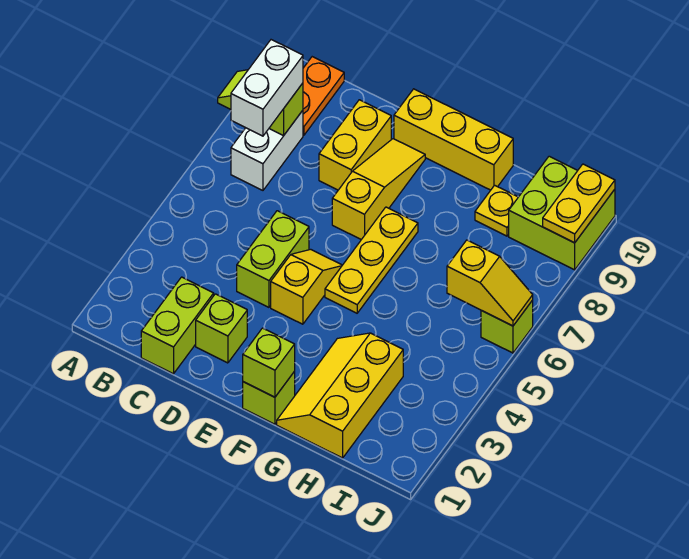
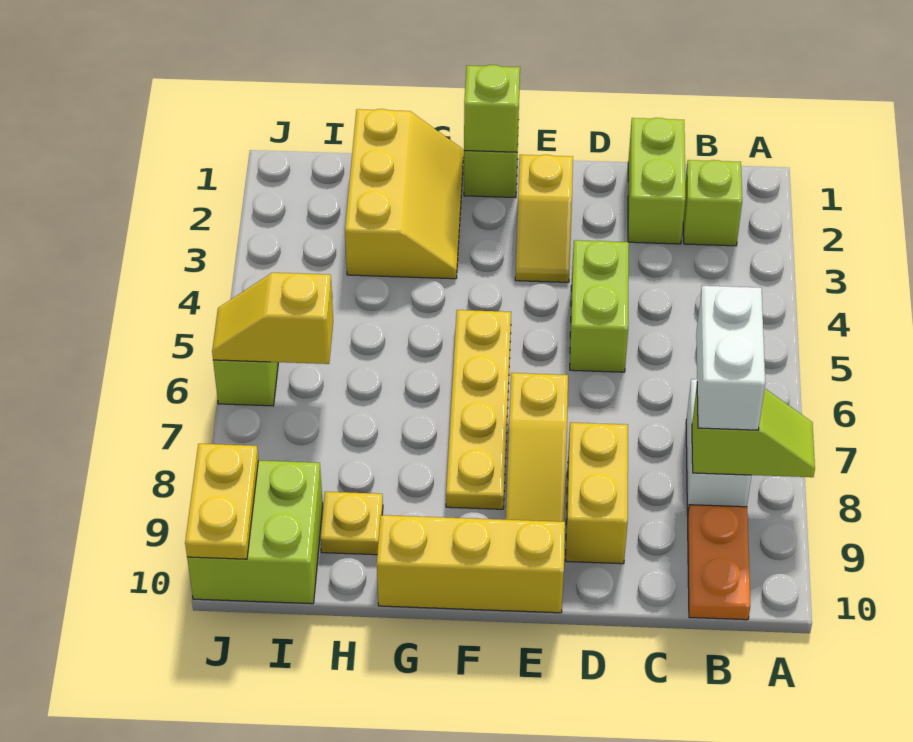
lime brick D2 level 1 -> lime brick B2 level 1
yellow slope E4:E5 level 1 top 4 -> yellow slope E2:E3 level 1 top 2
yellow plate F5:F7 level 1 -> yellow plate F5:F8 level 1

